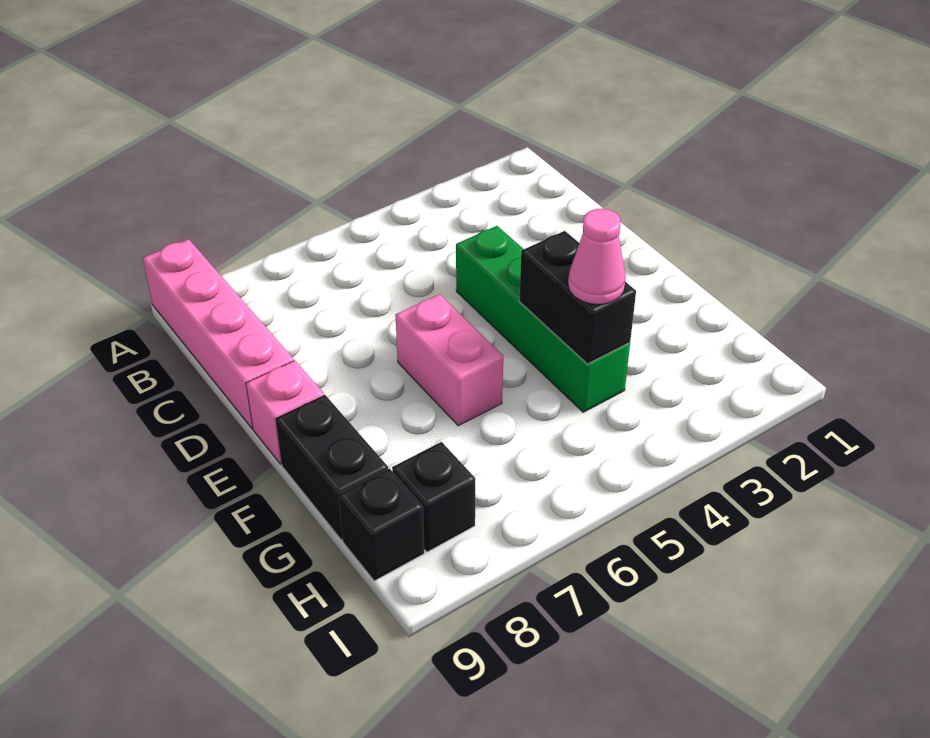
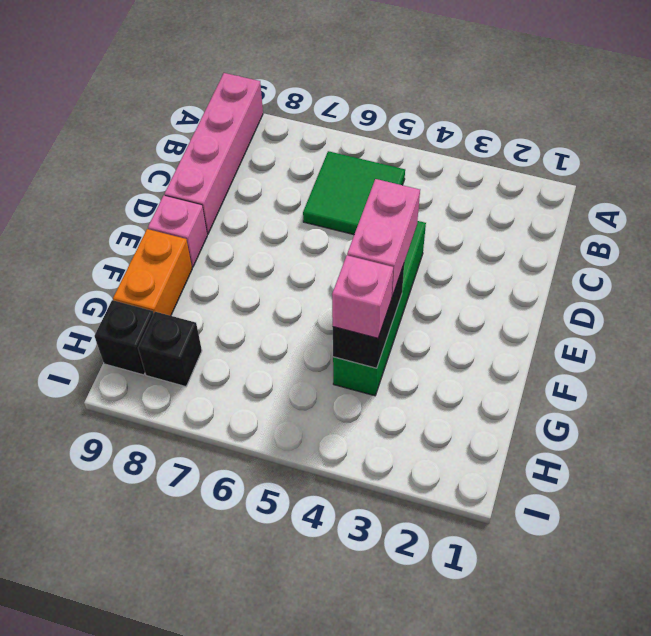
none -> green tile B5:C6 level 1
pink brick E6:F6 level 1 -> pink brick E4:F4 level 3
black brick F9:G9 level 1 -> orange brick F9:G9 level 1
pink cone G4 level 3 -> pink brick G4 level 3

